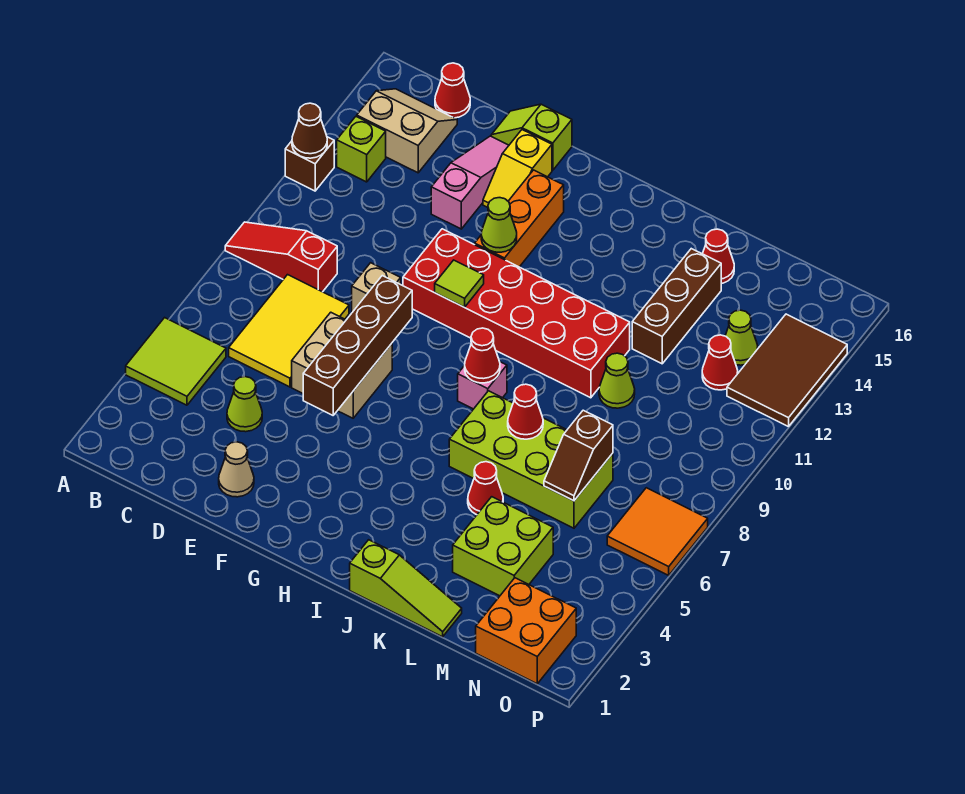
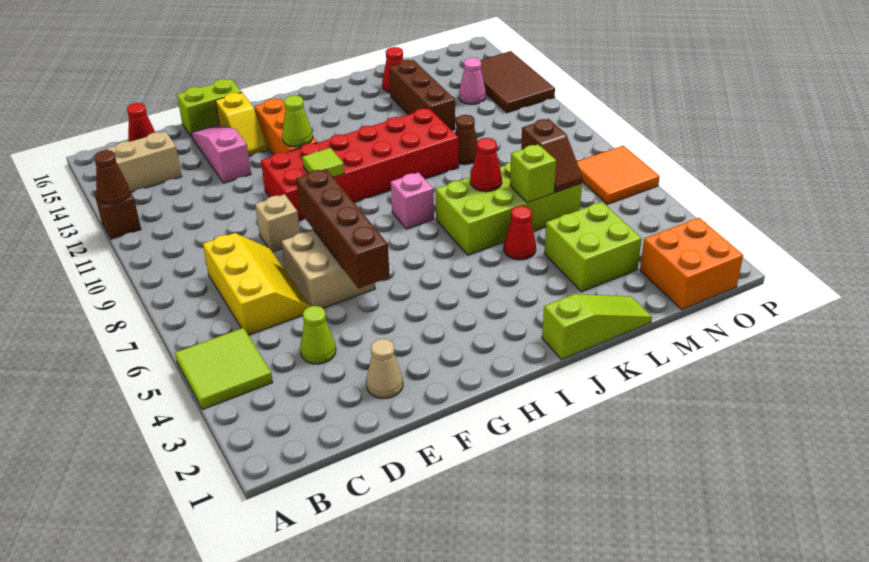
red slope A9:C9 level 1 top C -> none
lime brick B13 level 1 -> lime brick L6 level 2
yellow tile C6:D8 level 1 -> yellow slope C6:D8 level 1 top C
lime slope E16:F16 level 1 top F -> lime brick E16:F16 level 1
red cone I8 level 2 -> none
lime cone L10 level 1 -> brown cone L10 level 1
red cone N12 level 1 -> none
lime cone N13 level 1 -> pink cone N13 level 1

